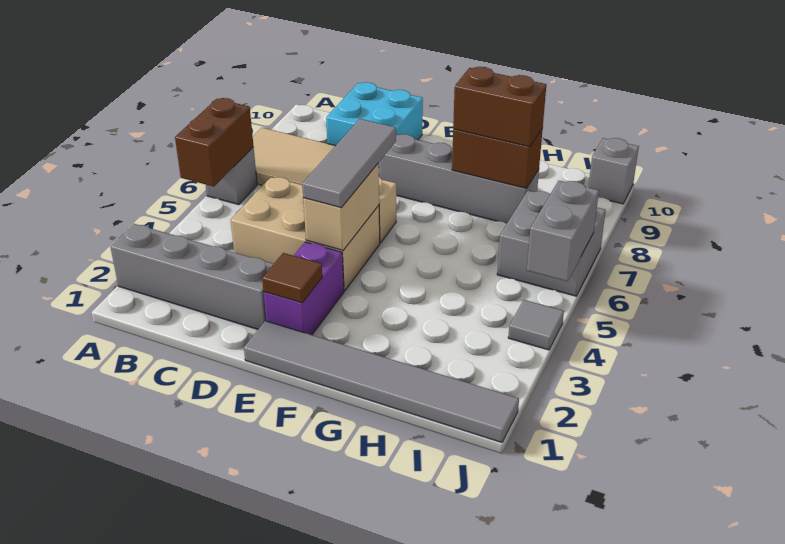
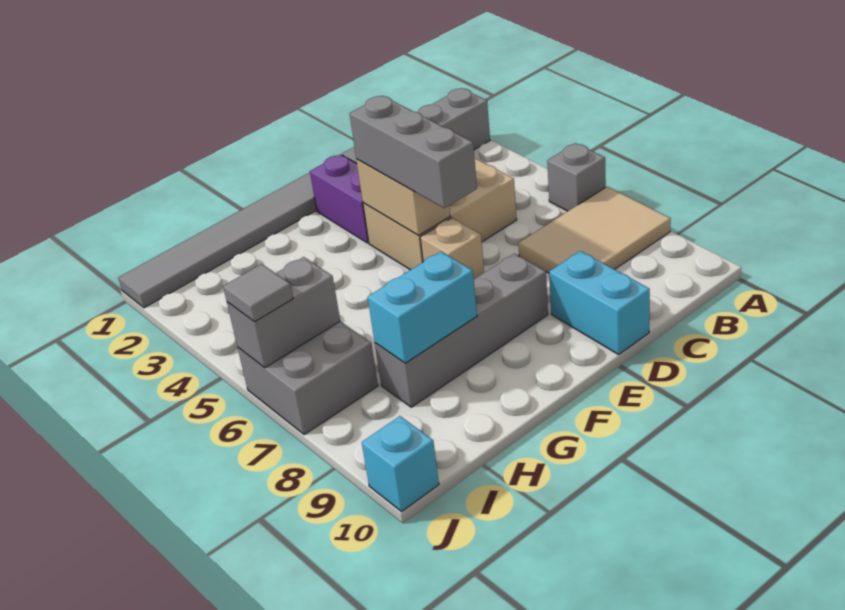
brown brick A5:A6 level 2 -> none
cyan brick C9:D10 level 1 -> cyan brick D9:D10 level 1
brown tile E2 level 2 -> none
grey tile E4:E6 level 3 -> grey brick E4:E6 level 3
brown brick G8:H8 level 2 -> cyan brick G8:H8 level 2
brown brick G8:H8 level 3 -> none
grey tile J4 level 1 -> grey tile J6 level 3
grey brick J5:J6 level 2 -> grey brick I6:J6 level 2
grey brick J10 level 1 -> cyan brick J10 level 1

